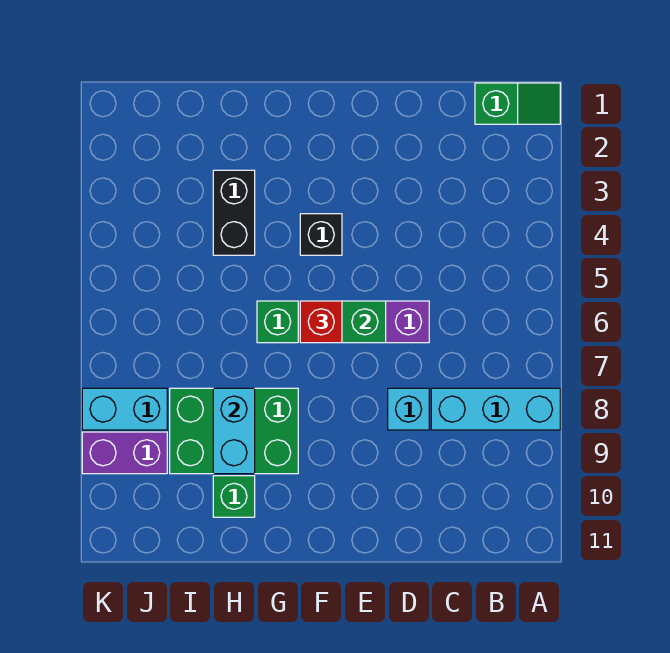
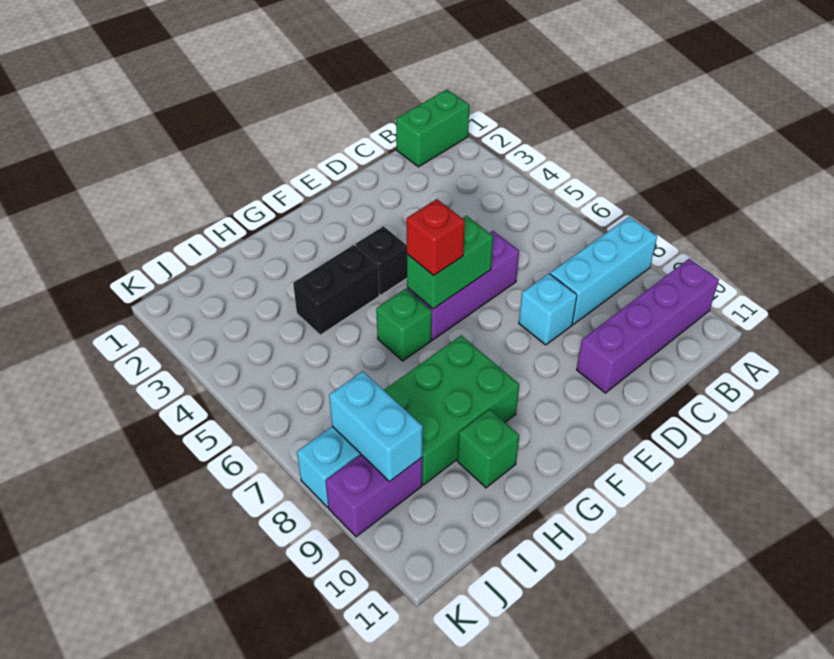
green slope A1:B1 level 1 top B -> green brick A1:B1 level 1
none -> purple brick A10:D10 level 1
black brick H3:H4 level 1 -> black brick G4:H4 level 1
cyan brick H8:H9 level 2 -> cyan brick J8:J9 level 2

